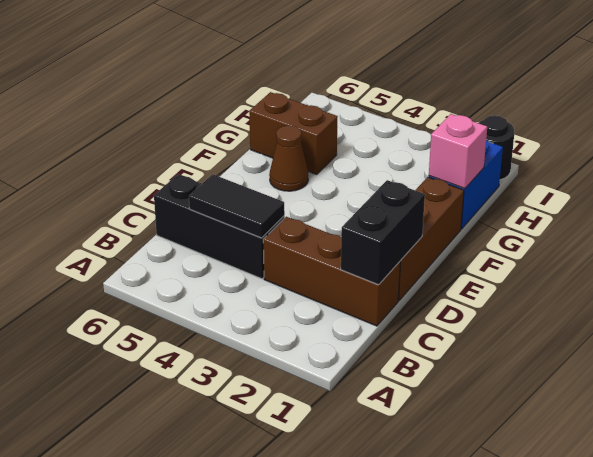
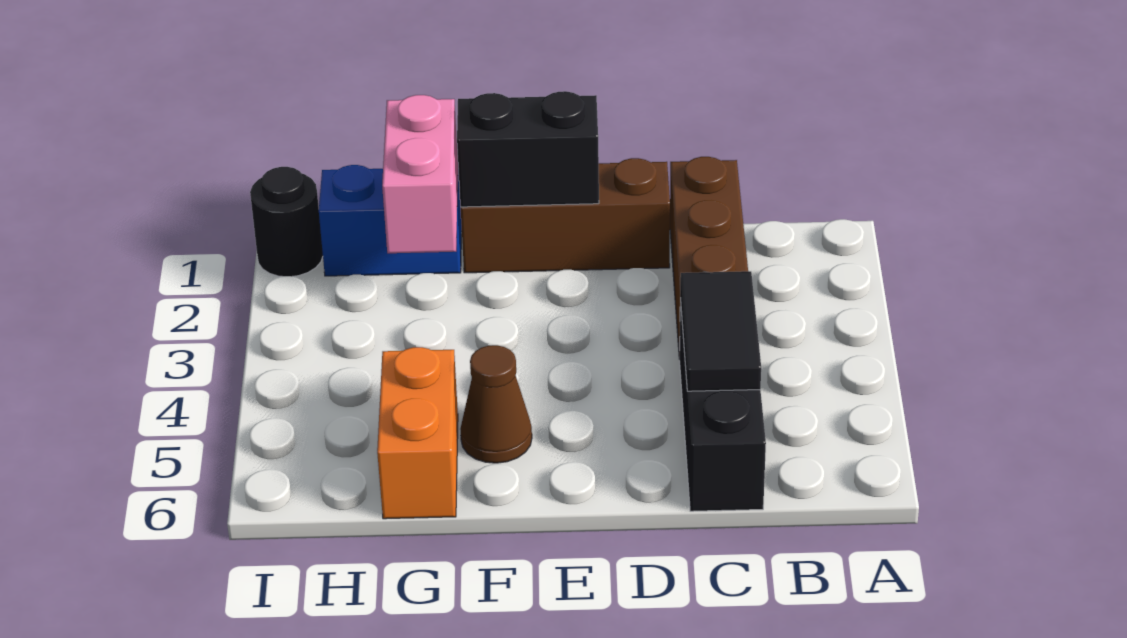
black brick C1:D1 level 2 -> black brick E1:F1 level 2
pink brick G1 level 2 -> pink brick G1:G2 level 2
brown brick G5:G6 level 1 -> orange brick G5:G6 level 1

